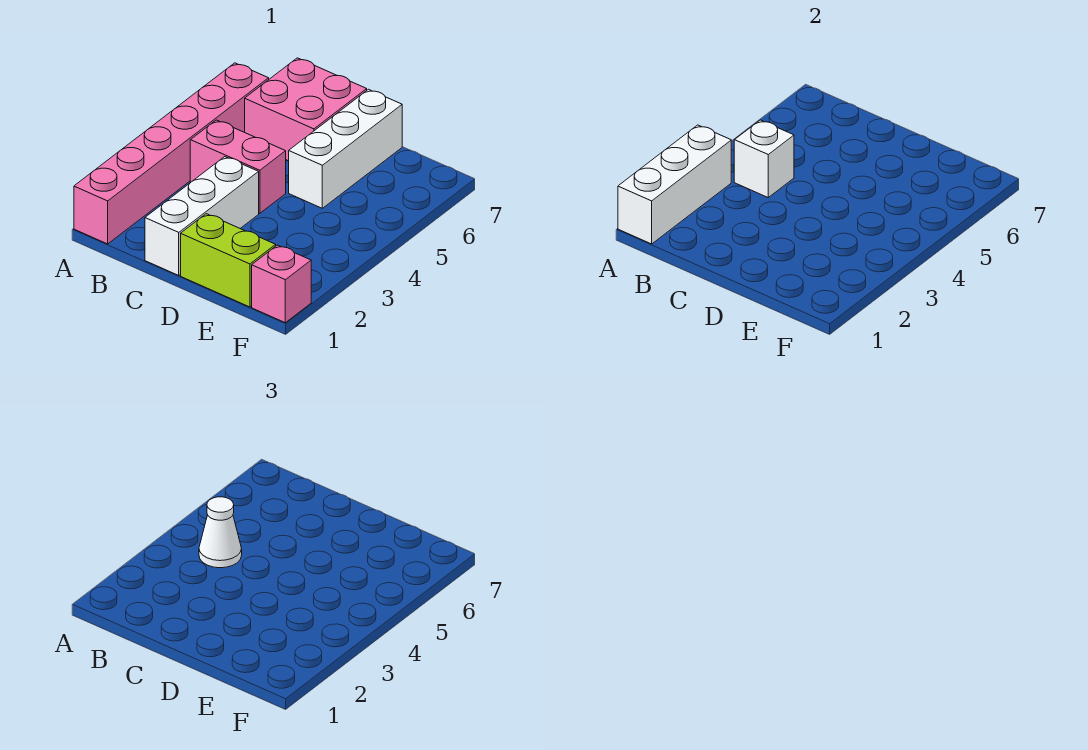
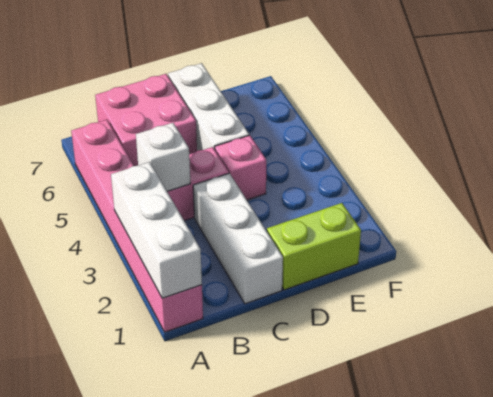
white cone B4 level 3 -> none
pink brick F1 level 1 -> pink brick D4 level 1

